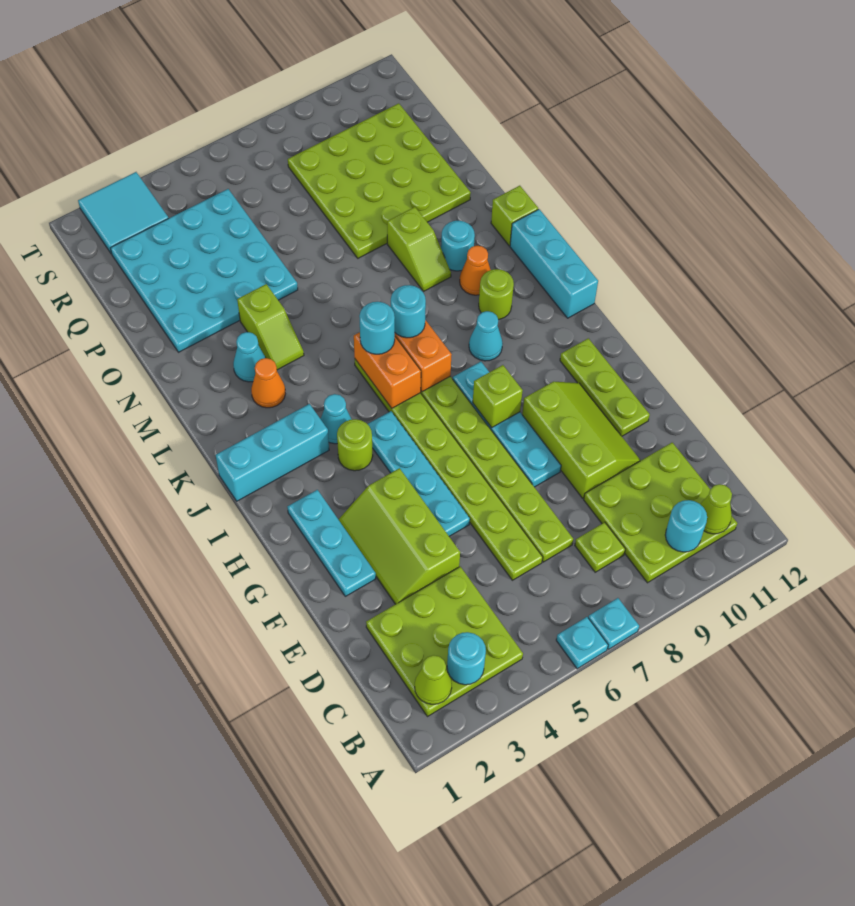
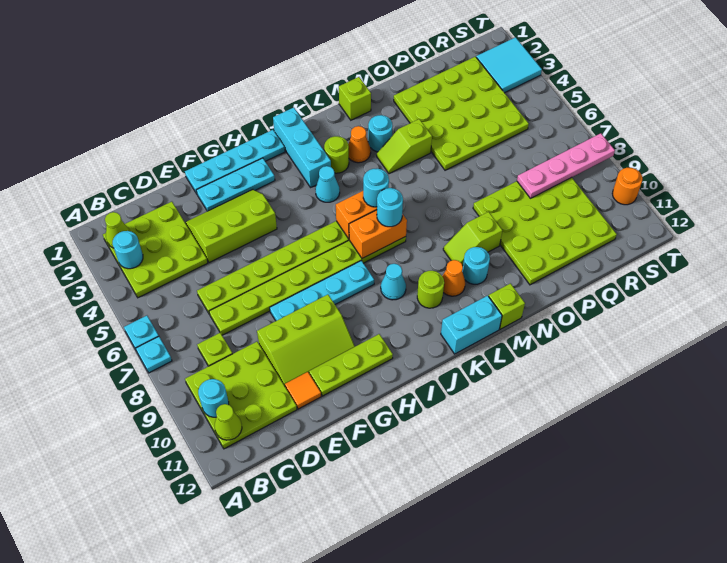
none -> orange tile E11 level 1
cyan plate F5:I5 level 1 -> cyan plate F1:I1 level 1
lime brick H8 level 2 -> lime brick M1 level 1
lime round brick I4 level 1 -> lime round brick K3 level 1
cyan brick J12:L12 level 1 -> cyan brick K12:L12 level 1
cyan cone M3 level 1 -> cyan round brick M3 level 1
cyan plate O2:R5 level 1 -> lime plate O2:R5 level 1
none -> pink plate Q8:T8 level 2
none -> orange round brick T10 level 1

